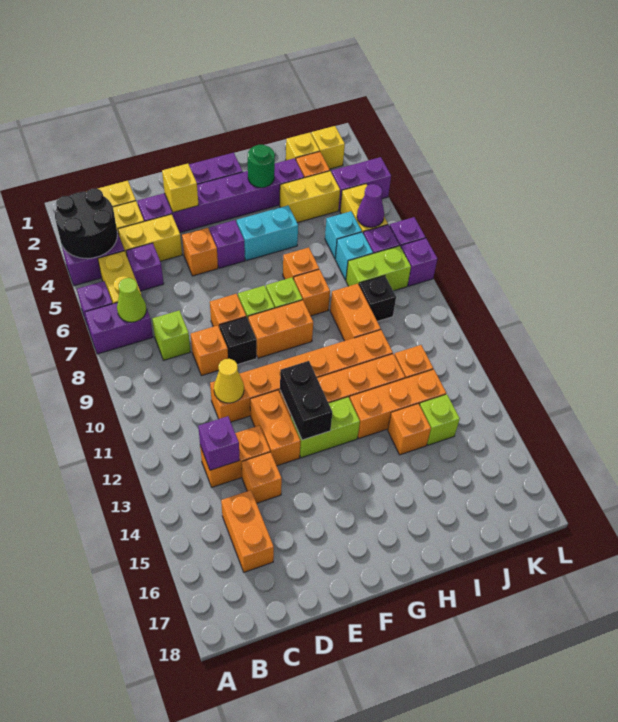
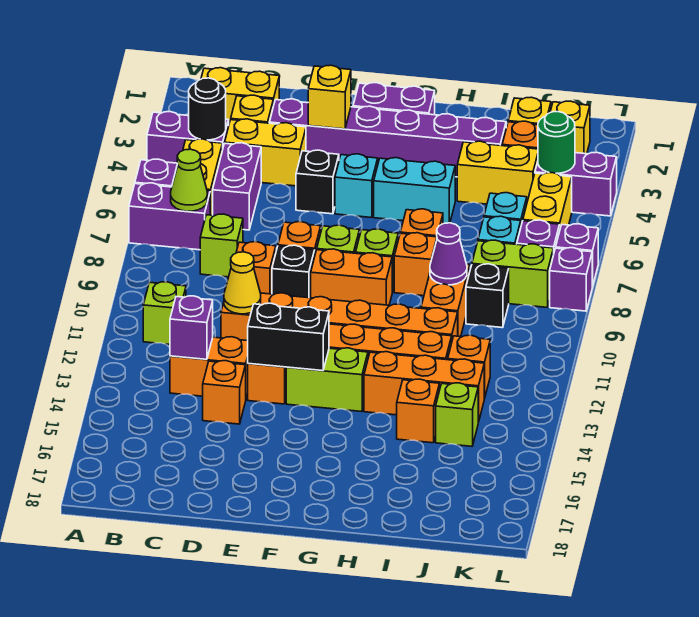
black round brick A3:B4 level 2 -> black round brick B4 level 2
none -> lime brick B11 level 1
purple brick C5 level 1 -> purple brick C5:C6 level 1
orange brick C15:C16 level 1 -> none
orange brick E5 level 1 -> black brick E5 level 1
purple brick F5 level 1 -> cyan brick F5 level 1
black brick F12:F13 level 2 -> black brick E13:F13 level 2
green round brick H3 level 2 -> green round brick K4 level 2
purple cone K6 level 2 -> purple cone I9 level 2

